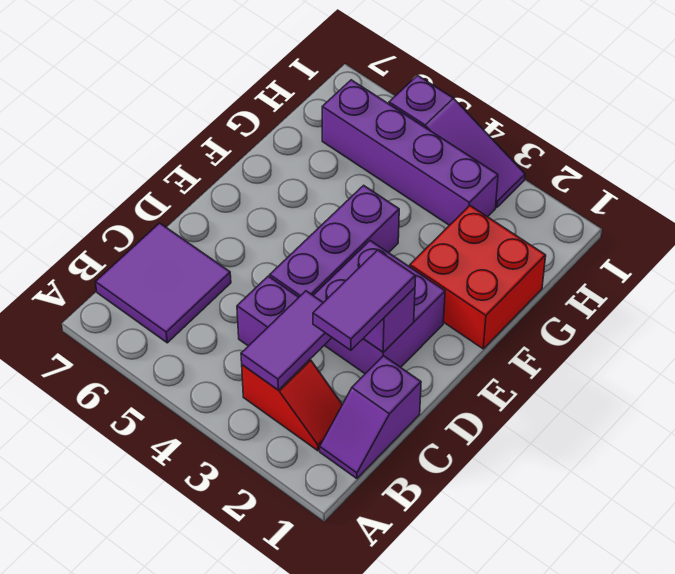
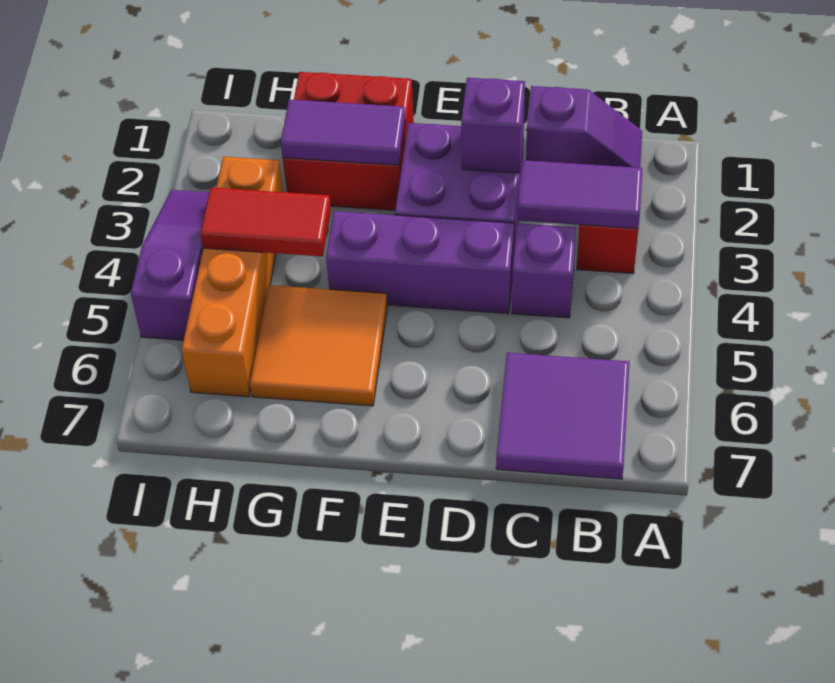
purple tile C2:D2 level 3 -> purple tile F2:G2 level 2
none -> orange tile F5:G6 level 1
none -> red tile G4:H4 level 2
purple brick H3:H6 level 1 -> orange brick H3:H6 level 1

